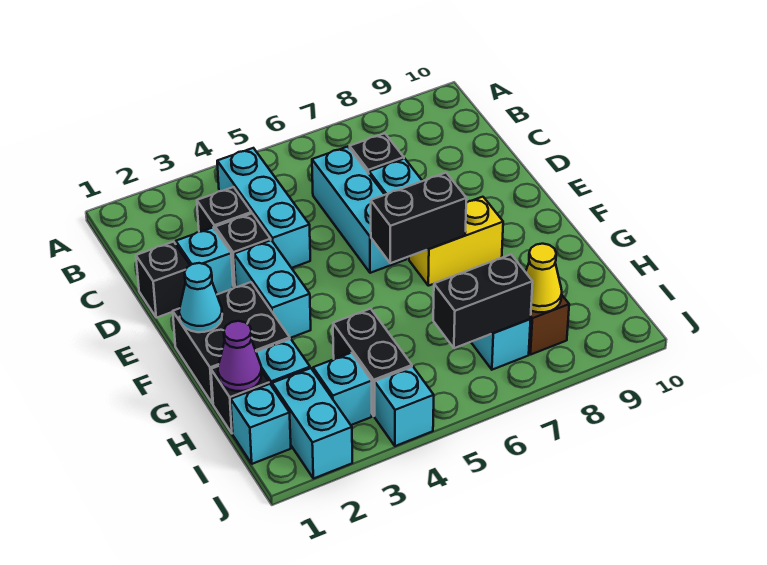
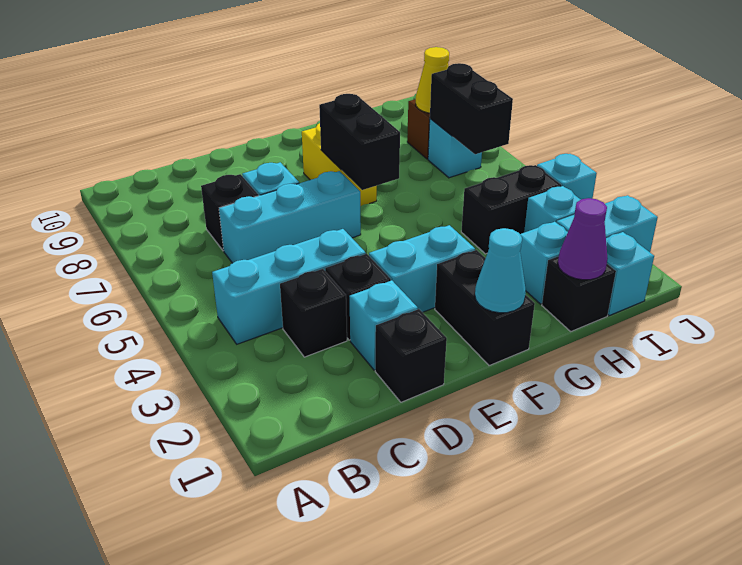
black brick F1:G2 level 1 -> black brick F1:F2 level 1

